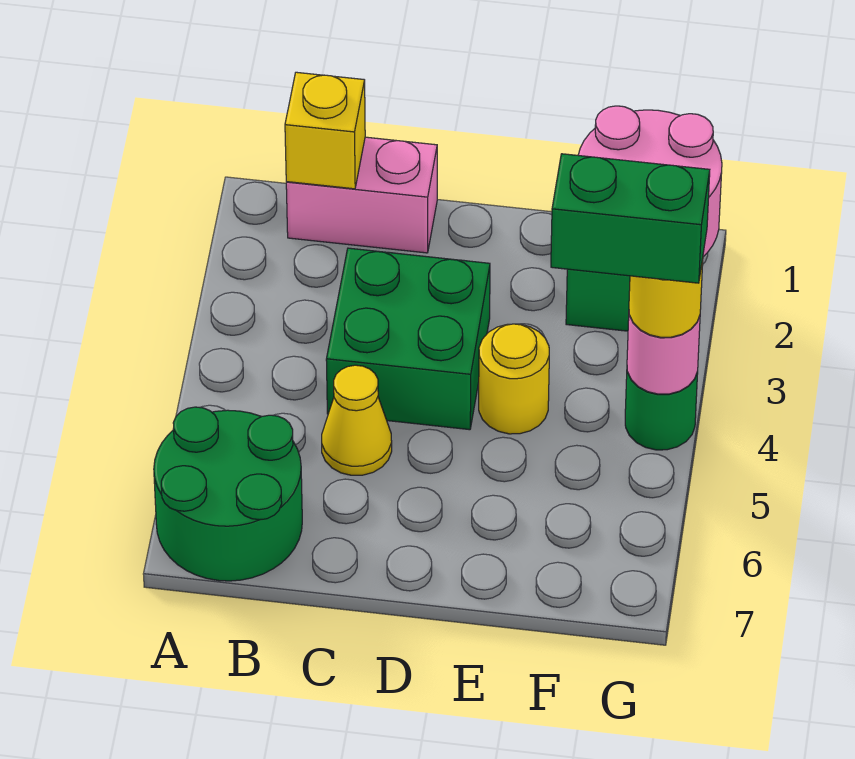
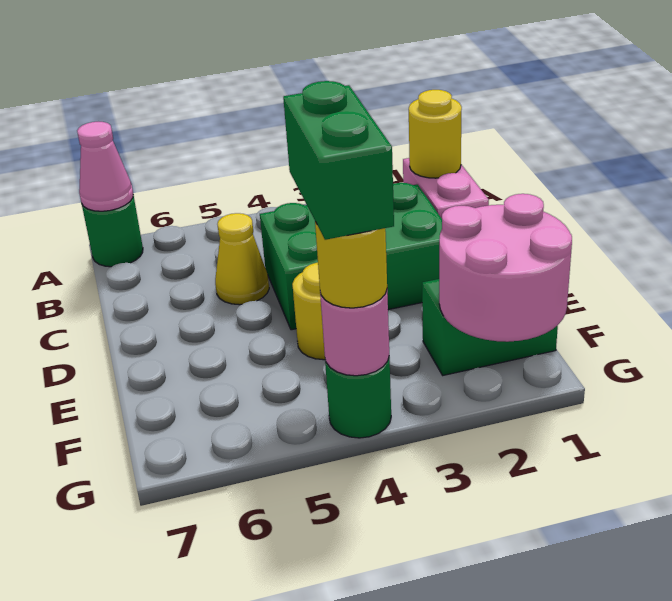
green round brick A6:B7 level 1 -> green round brick A7 level 1
none -> pink cone A7 level 2
yellow brick B1 level 2 -> yellow round brick B1 level 2
green brick C3:D4 level 1 -> green brick C2:D4 level 1

